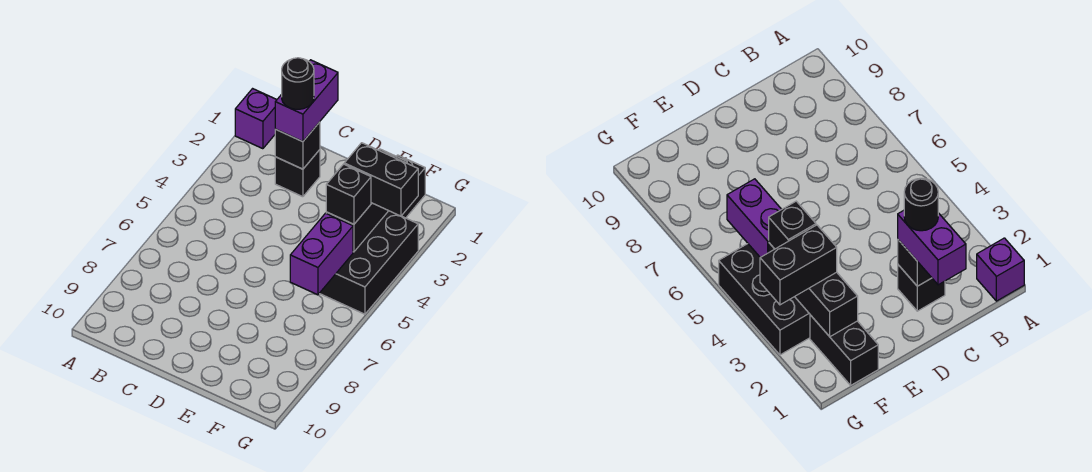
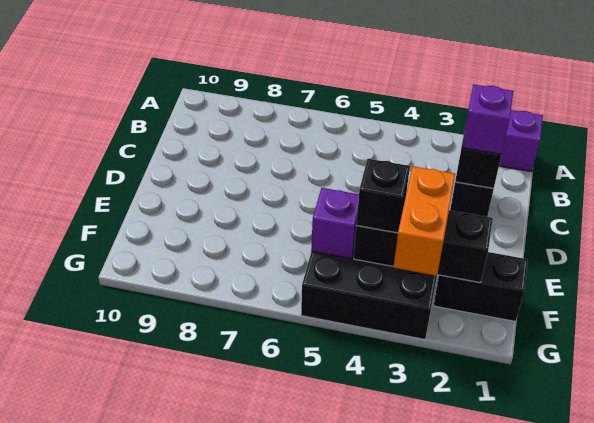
purple brick C1:C2 level 3 -> purple brick C2 level 3
black round brick C2 level 4 -> none
black brick F3:G3 level 3 -> orange brick F3:G3 level 3
purple brick F5:F6 level 2 -> purple brick F5 level 2

